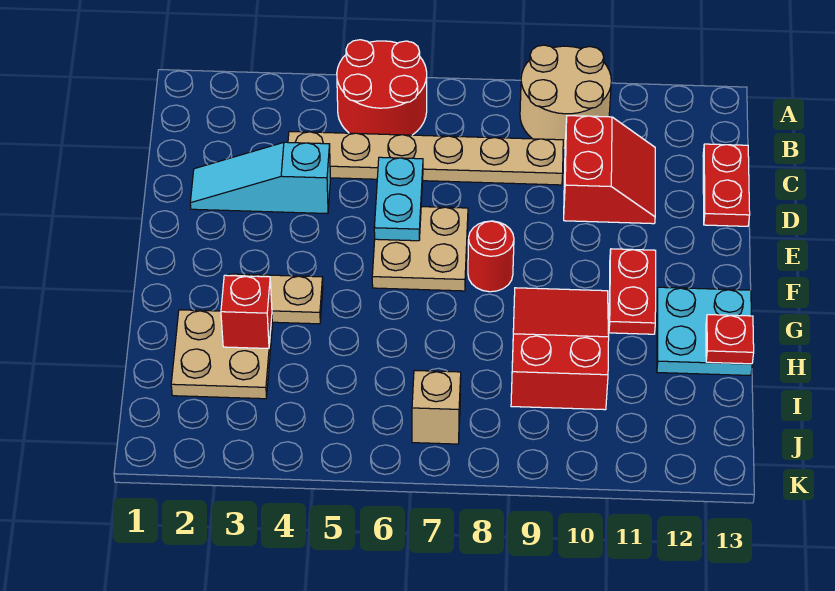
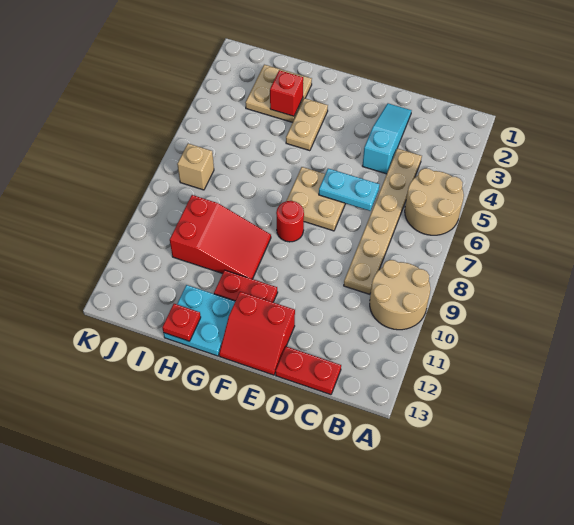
red round brick A5:B6 level 1 -> tan round brick A5:B6 level 1
red slope C10:D11 level 1 top 10 -> red slope E12:F13 level 1 top 12

